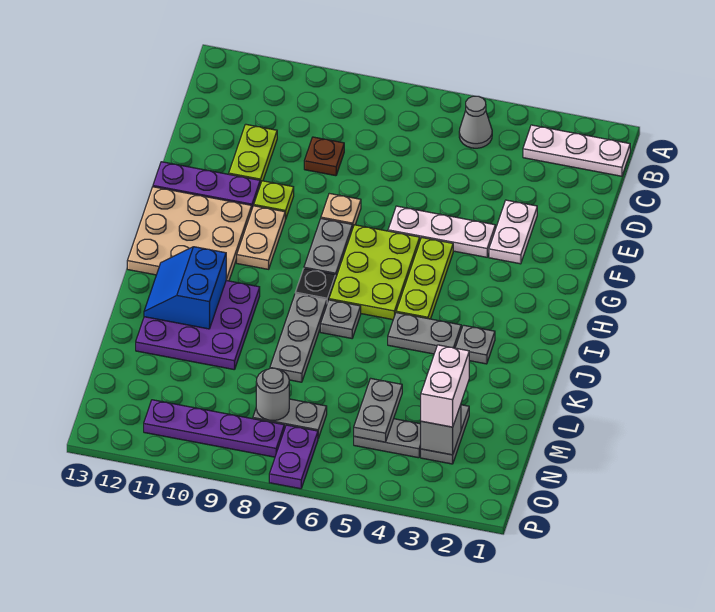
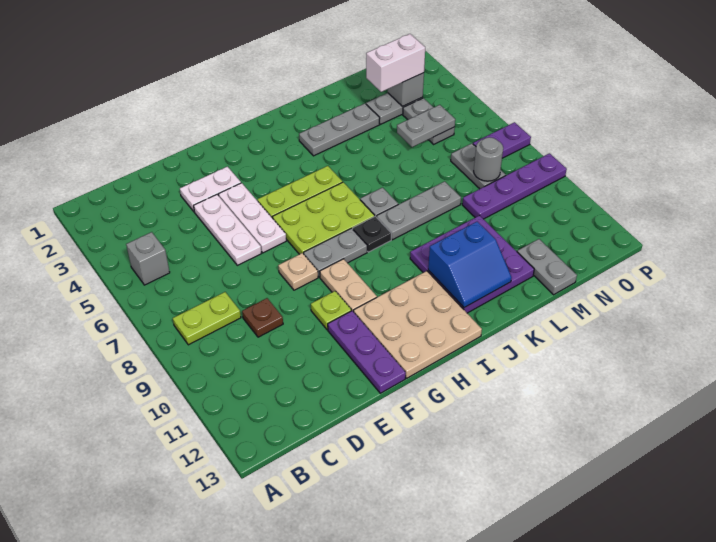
white plate B1:B3 level 1 -> white plate E4:E6 level 1
grey cone B5 level 1 -> grey brick B5 level 1
lime plate D11:E11 level 1 -> lime plate B8:C8 level 1
tan plate G10:H10 level 1 -> tan plate G9:G10 level 1
grey plate J3 level 1 -> grey plate J3:L3 level 1
grey plate J4:J5 level 1 -> grey plate M12:M13 level 1
purple plate O8:O11 level 1 -> purple plate M9:P9 level 1

